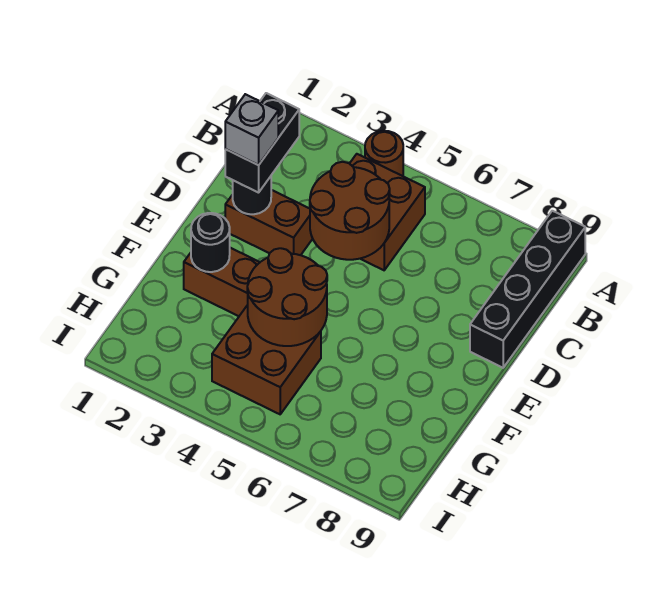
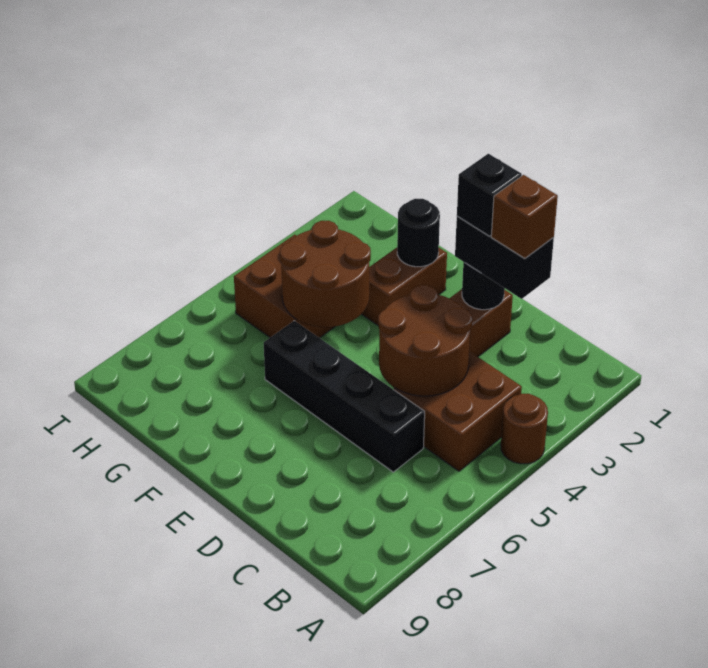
black brick A9:D9 level 1 -> black brick C6:F6 level 1
none -> brown brick C2 level 4
grey brick D2 level 4 -> black brick D2 level 4

